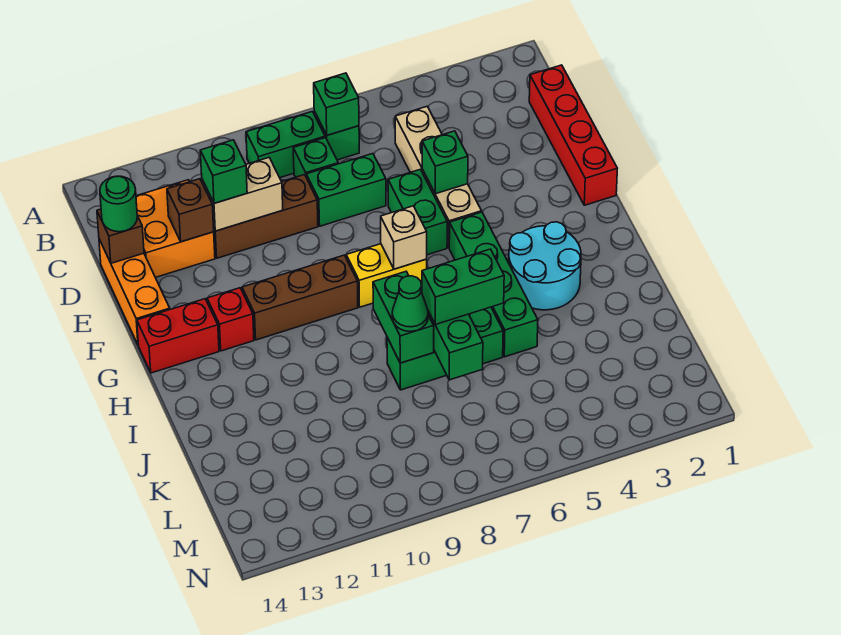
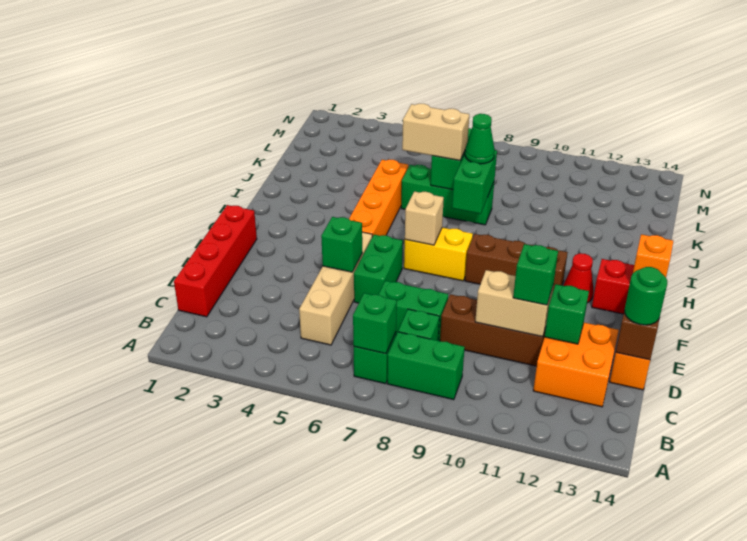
brown brick D12 level 2 -> green brick D12 level 2
green brick G5:J5 level 1 -> orange brick G5:J5 level 1
red brick G12 level 1 -> red cone G12 level 1
none -> orange brick G14 level 2
cyan round brick H3:I4 level 1 -> none
green brick J6:J7 level 3 -> tan brick J6:J7 level 3

